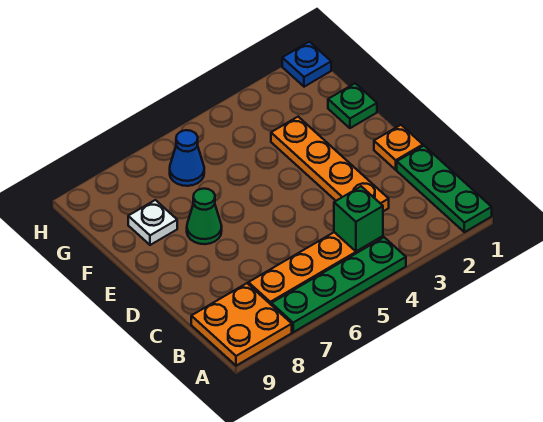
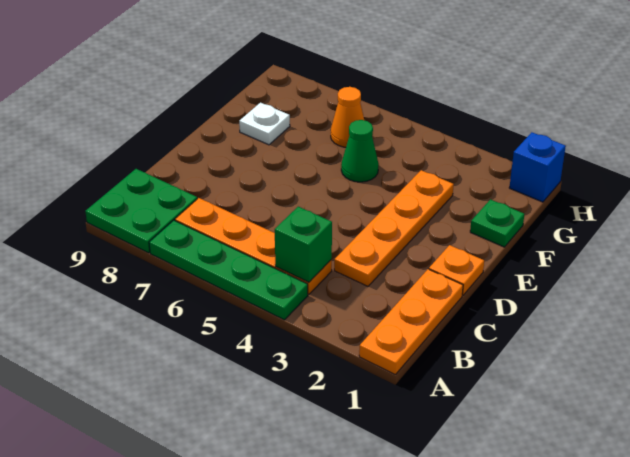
green plate A1:C1 level 1 -> orange plate A1:C1 level 1
orange plate A8:B9 level 1 -> green plate A8:B9 level 1
green cone E7 level 1 -> green cone F5 level 1
blue cone G6 level 1 -> orange cone G6 level 1
blue plate H1 level 1 -> blue brick H1 level 1

